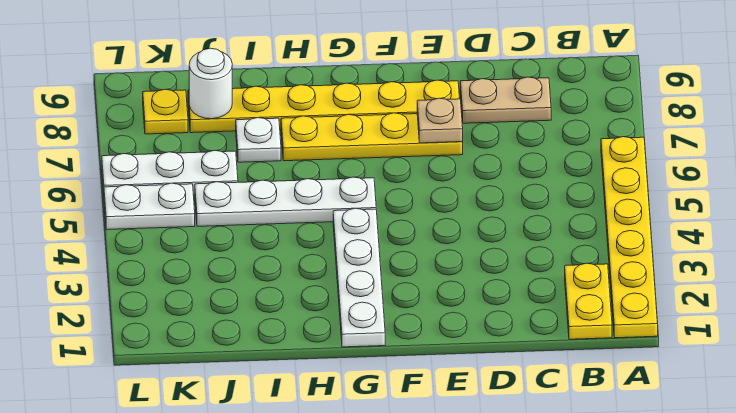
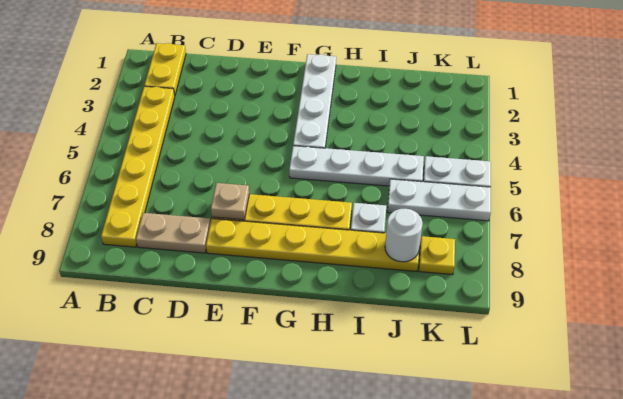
yellow plate A1:A6 level 1 -> yellow plate B3:B8 level 1

